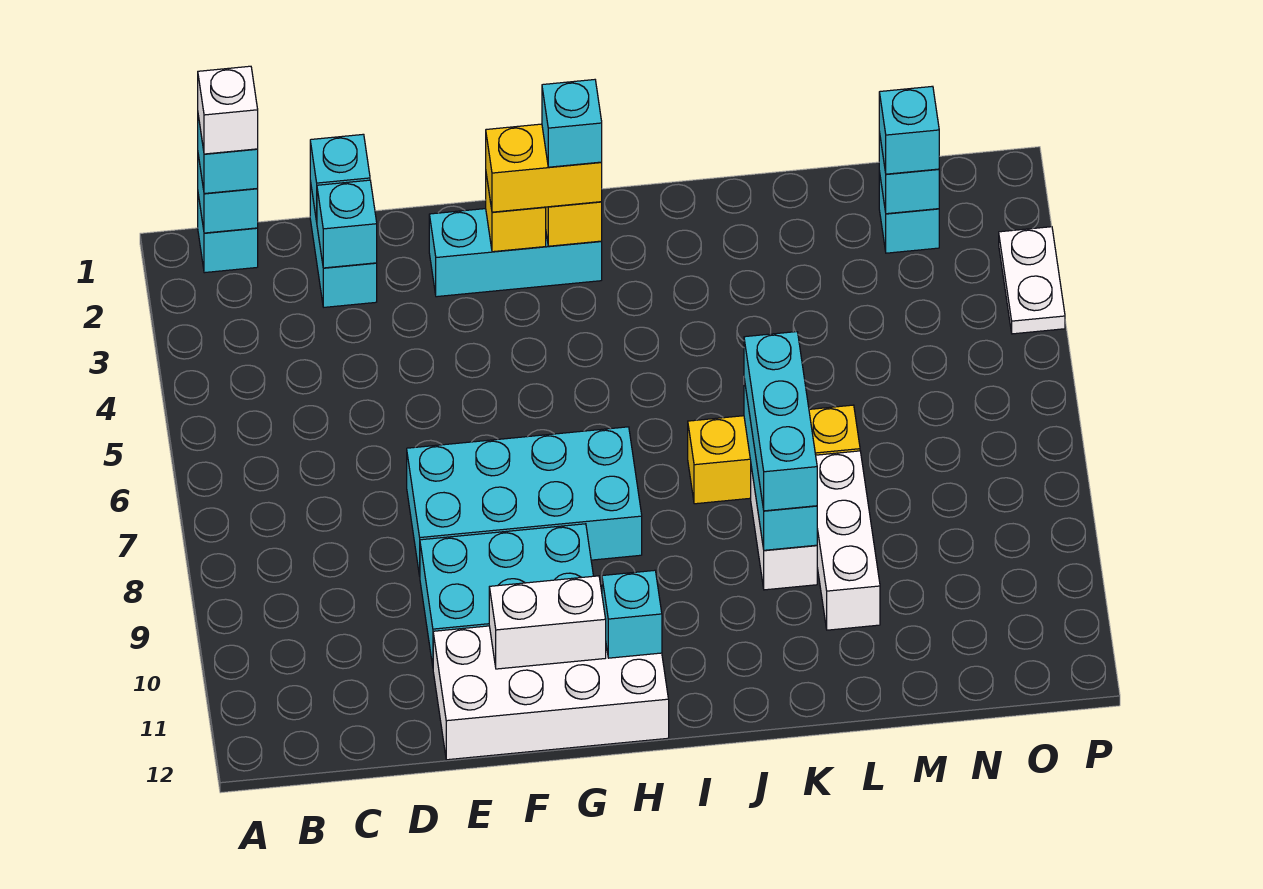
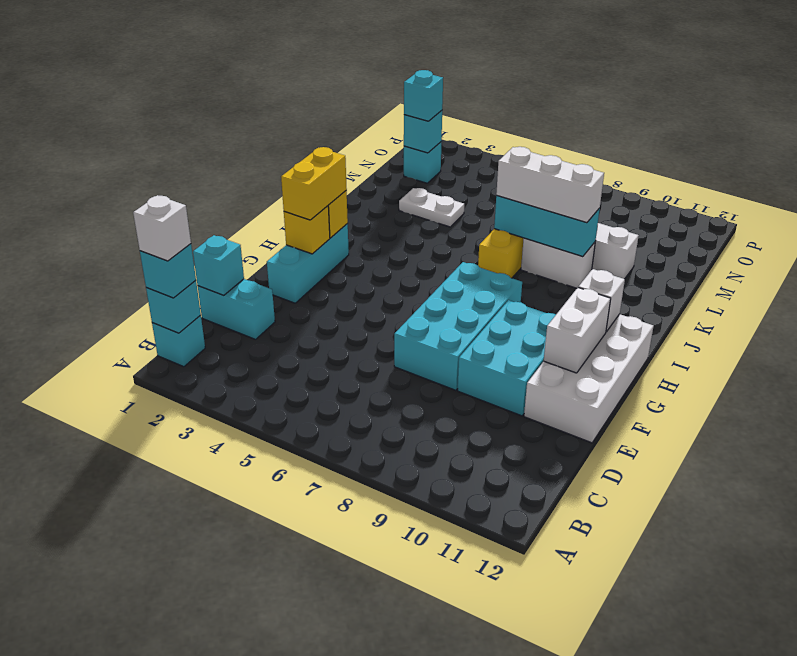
cyan brick D2 level 2 -> none
cyan brick H2 level 4 -> none
cyan brick H11 level 2 -> white brick H11 level 2
cyan brick K7:K9 level 3 -> white brick K7:K9 level 3
white plate P3:P4 level 1 -> white plate L3:L4 level 1

